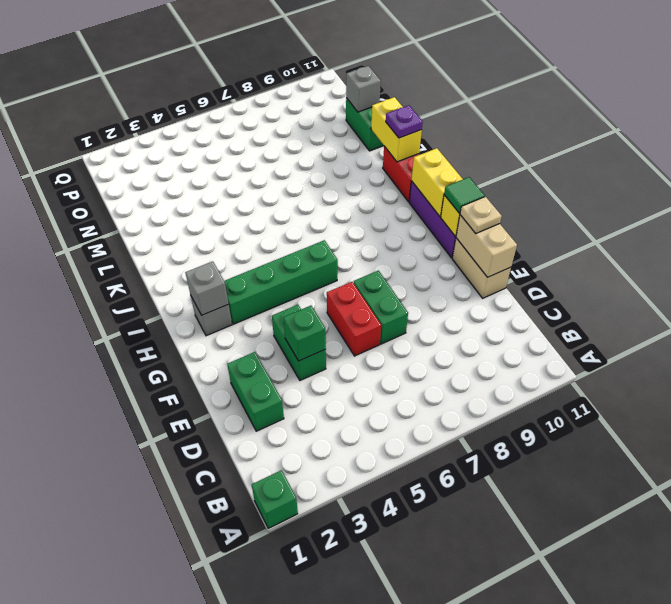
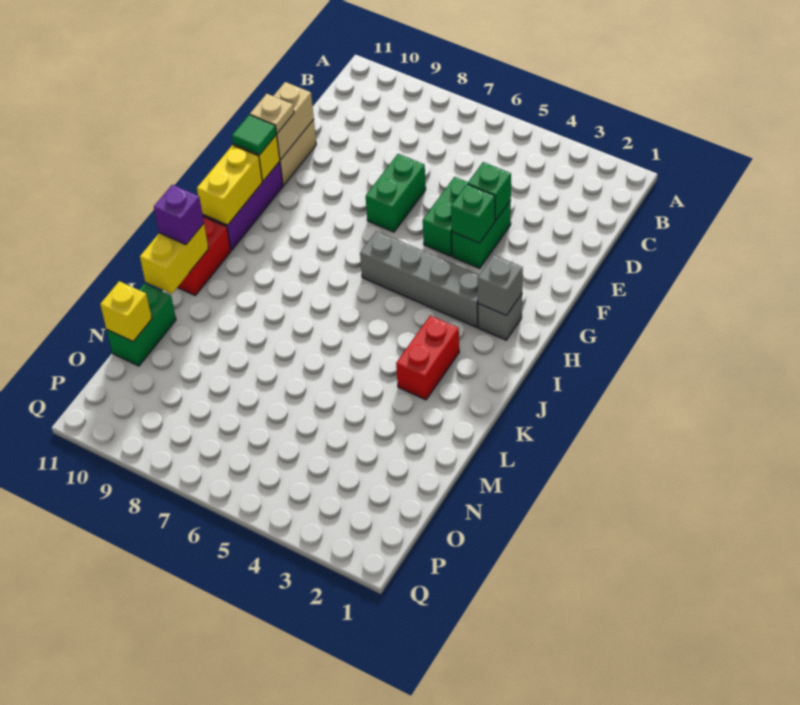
green brick A1 level 1 -> green brick F4 level 2
green brick D2:E2 level 1 -> green brick E5:F5 level 1
red brick E6:F6 level 1 -> red brick J3:K3 level 1
green brick H3:H6 level 1 -> grey brick H3:H6 level 1
purple plate K11 level 3 -> purple brick K11 level 3
grey brick N11 level 2 -> yellow brick N11 level 2

